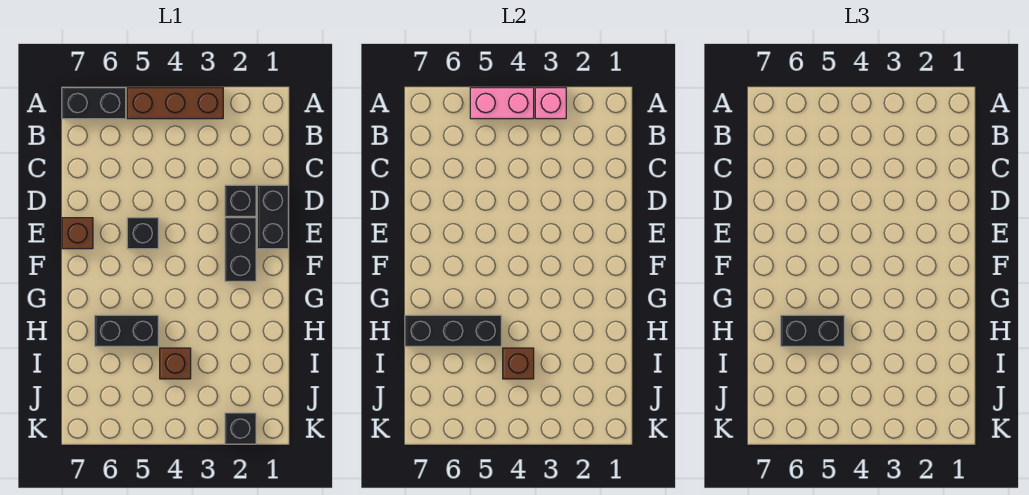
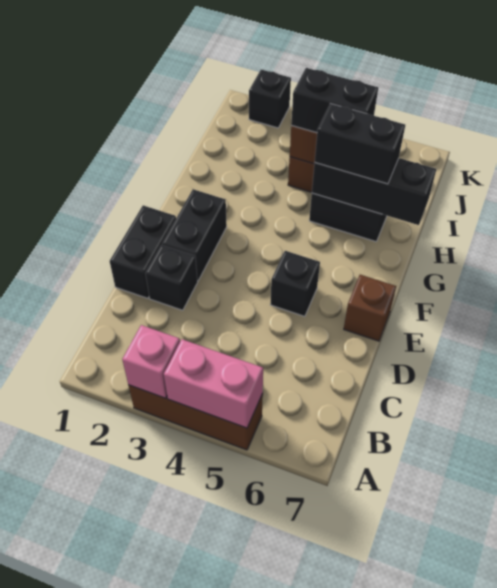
black brick A6:A7 level 1 -> black brick I4:I5 level 3

